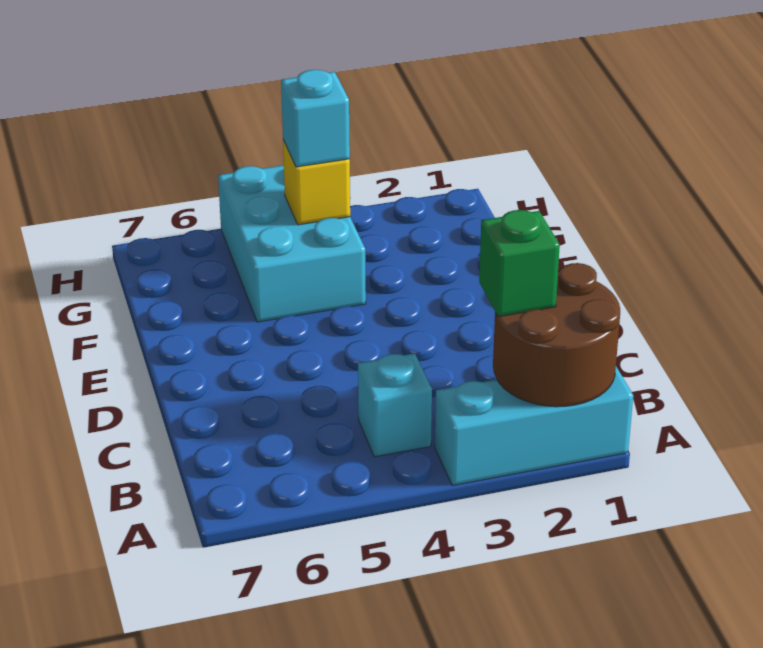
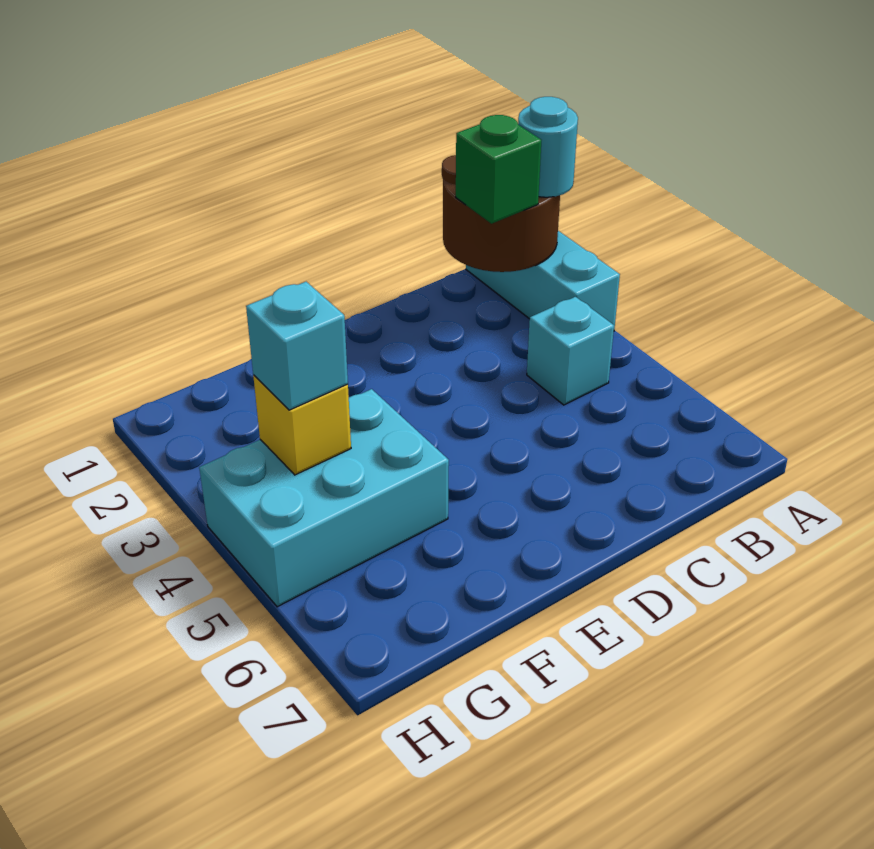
none -> cyan round brick A2 level 3

